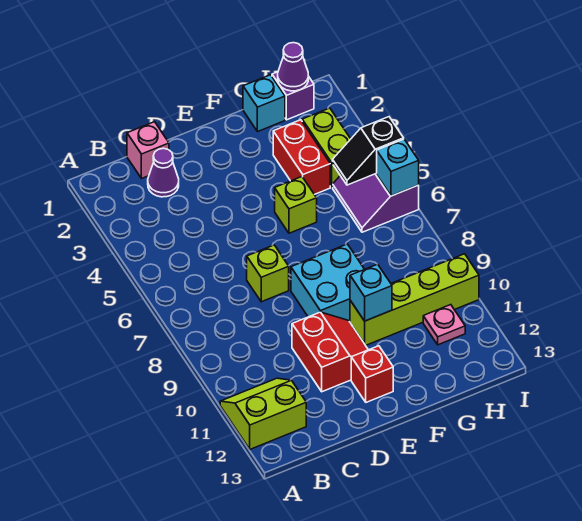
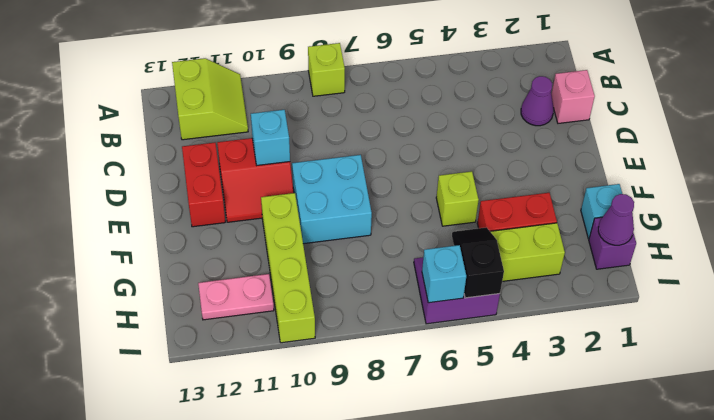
lime brick D7 level 1 -> lime brick A8 level 1
red brick E12 level 1 -> red brick D12:E12 level 1
cyan brick F10 level 2 -> cyan brick D10 level 2
pink plate H11 level 1 -> pink plate H11:H12 level 1

